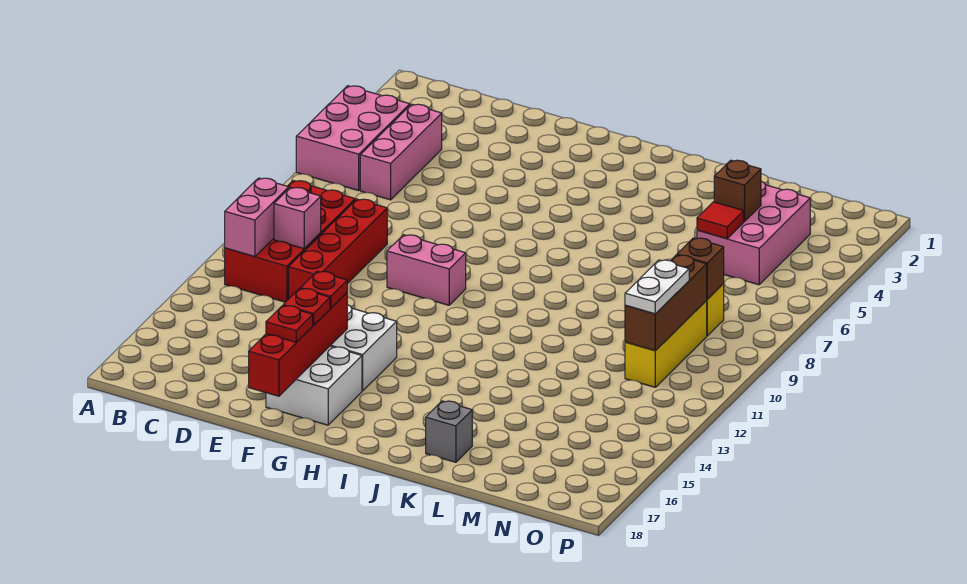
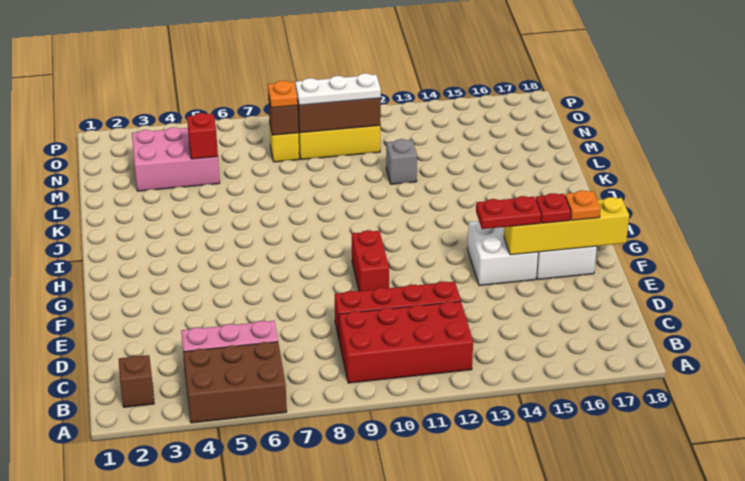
pink brick A4:B6 level 1 -> brown brick A4:B6 level 1
pink brick B11:B12 level 2 -> none
pink brick C11 level 2 -> none
pink brick F10:G10 level 1 -> red brick F10:G10 level 1
red brick F15:F18 level 2 -> yellow brick F15:F18 level 2
red plate F15 level 3 -> red plate F14:F15 level 3
red plate F17 level 3 -> orange plate F17 level 3
grey brick K17 level 1 -> grey brick L12 level 1
brown brick M4 level 2 -> brown brick B2 level 1
red tile M5 level 2 -> red brick M5 level 2
none -> orange plate N8 level 3
white plate N10:N11 level 3 -> white plate N9:N11 level 3

